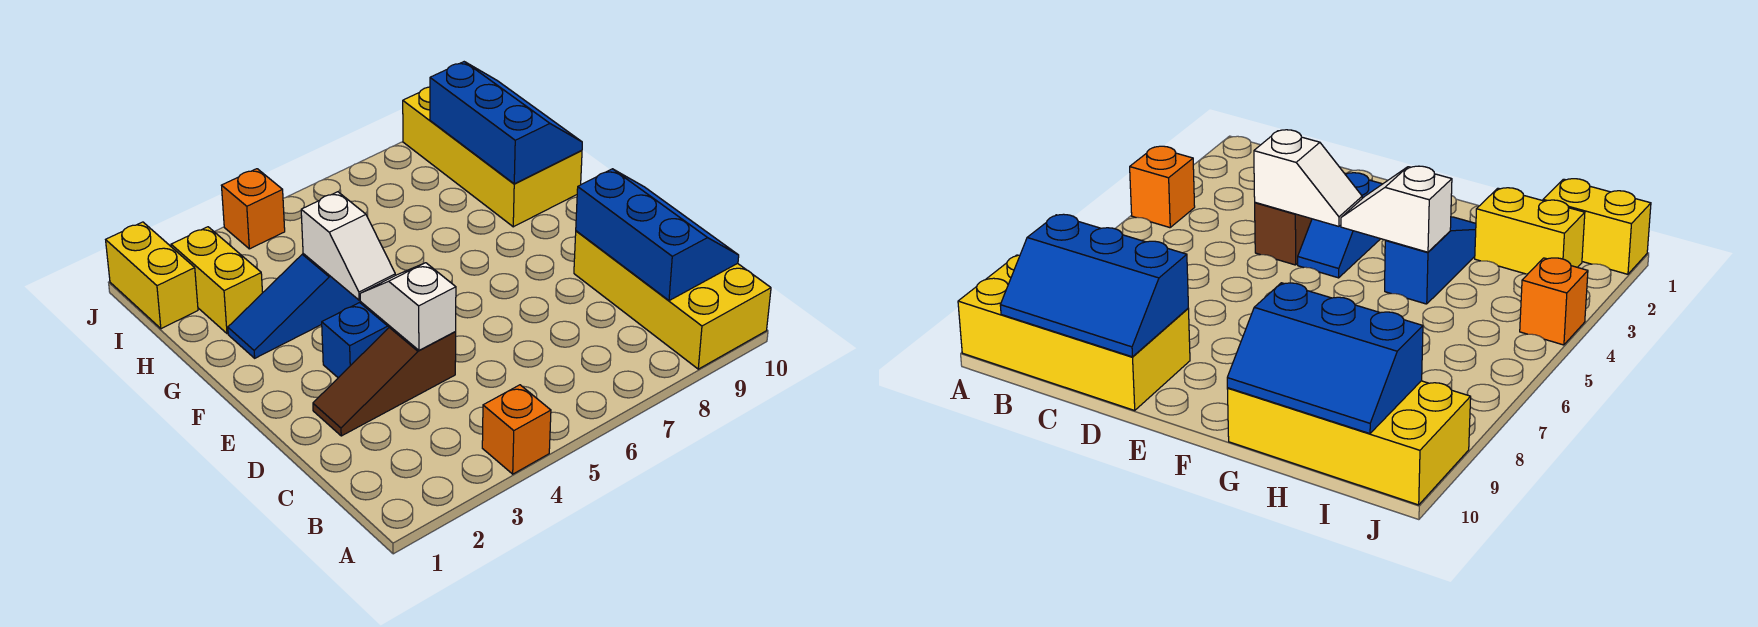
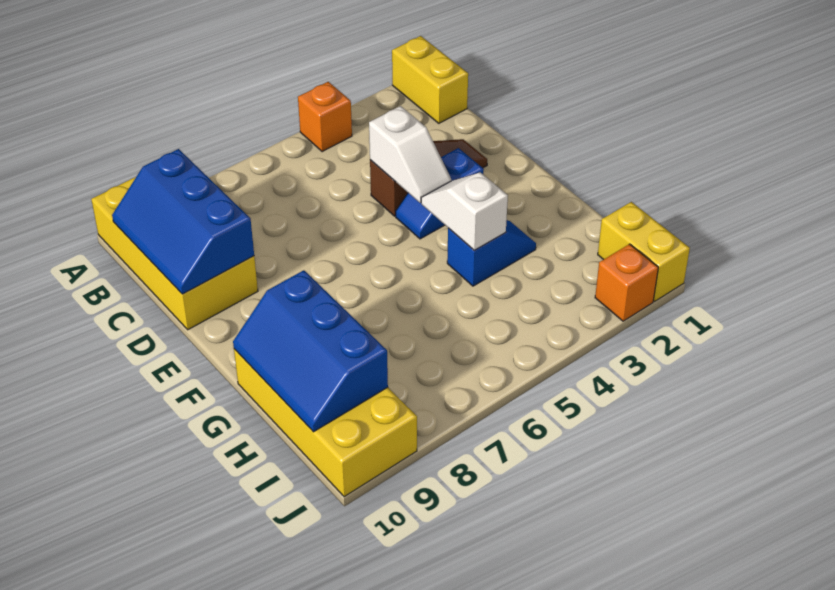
blue slope G2:G4 level 1 top 4 -> blue slope G3:G4 level 1 top 4
yellow brick H2:I2 level 1 -> yellow brick A1:B1 level 1
orange brick J4 level 1 -> orange brick J2 level 1

